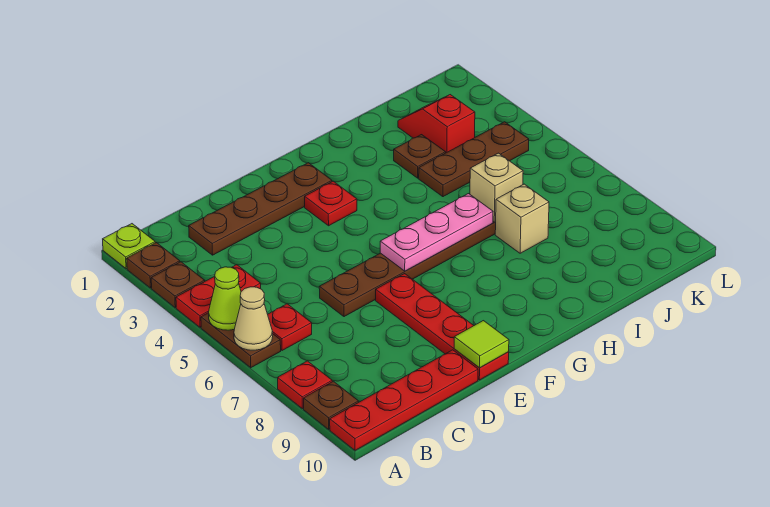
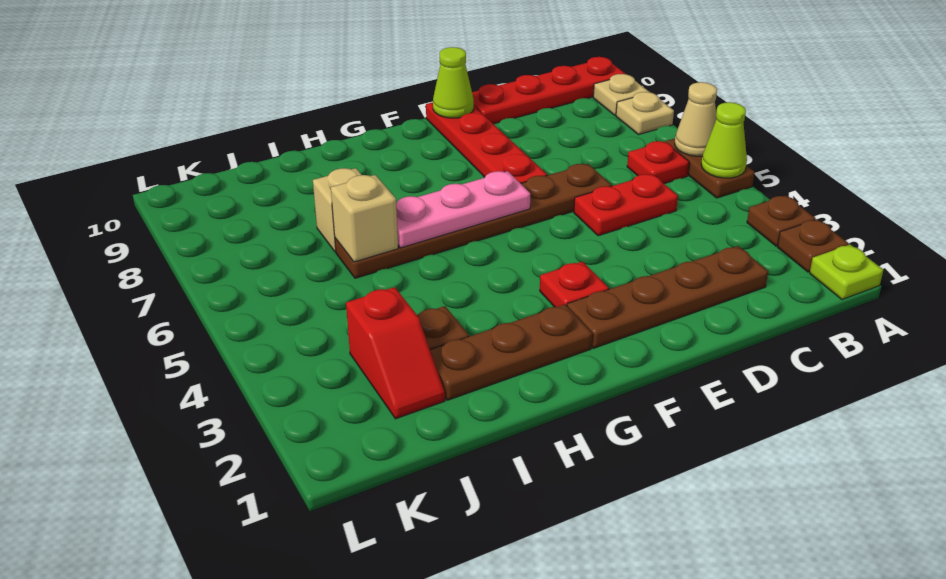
red plate A4:B4 level 1 -> red plate C5:D5 level 1
red plate A8 level 1 -> tan plate A8 level 1
brown plate A9 level 1 -> tan plate A9 level 1
lime tile E10 level 2 -> lime cone E10 level 2
brown plate I4:K4 level 1 -> brown plate G2:I2 level 1

